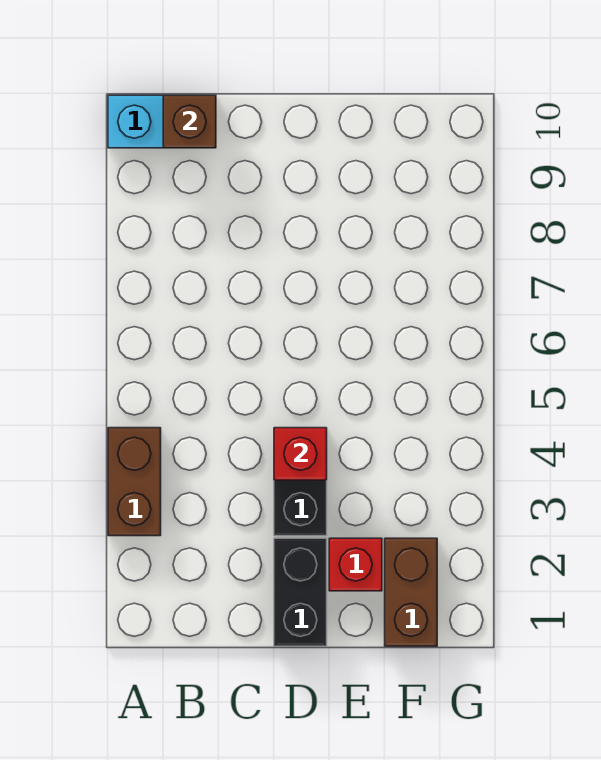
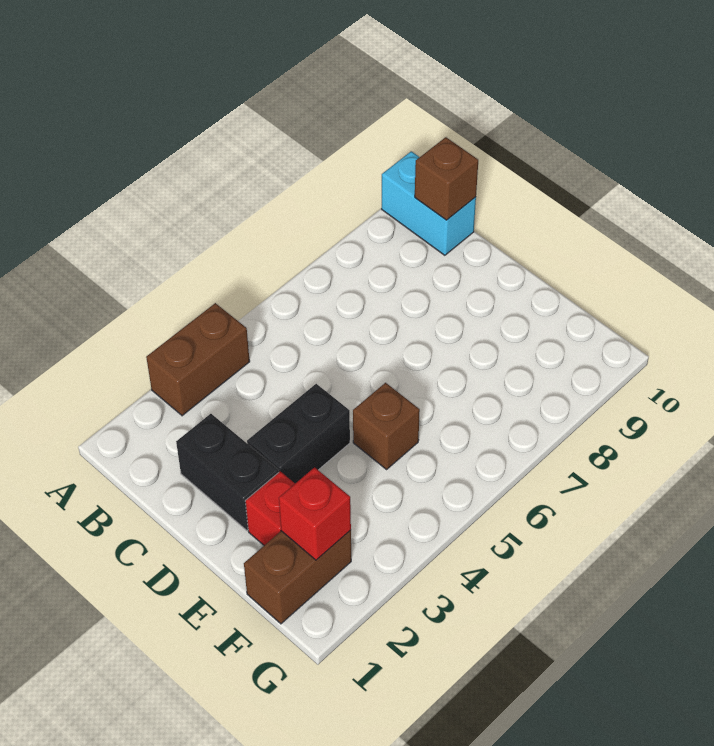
black brick D1:D2 level 1 -> black brick C2:D2 level 1
red brick D4 level 2 -> red brick F2 level 2
none -> brown brick E5 level 1

